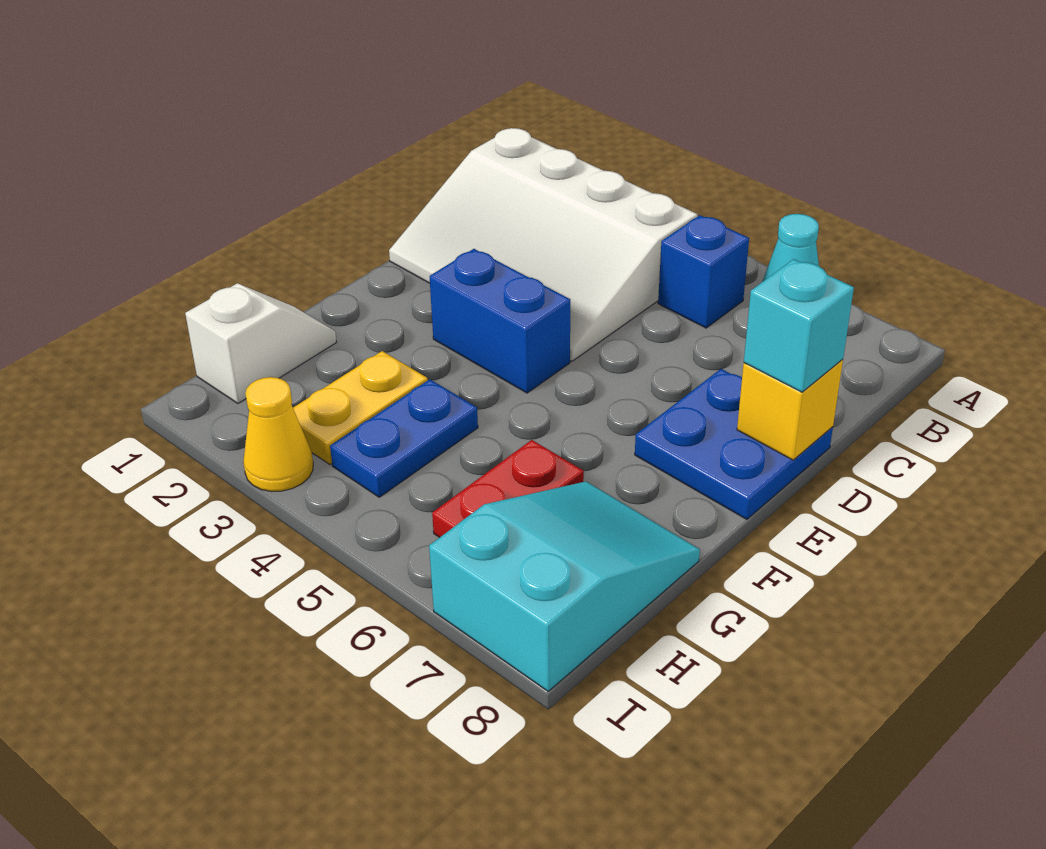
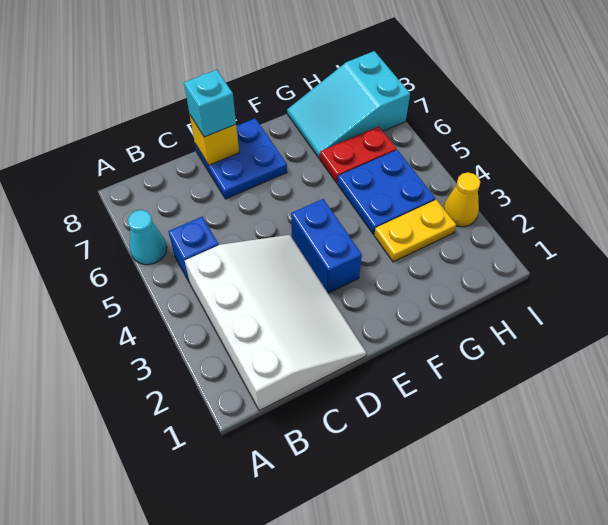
white slope G1:H1 level 1 top H -> none
blue plate G4:H4 level 1 -> blue plate G4:H5 level 1

